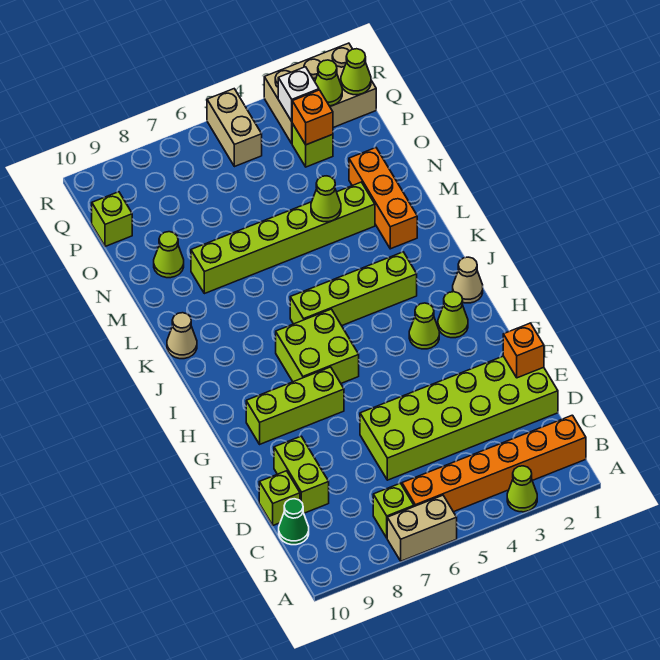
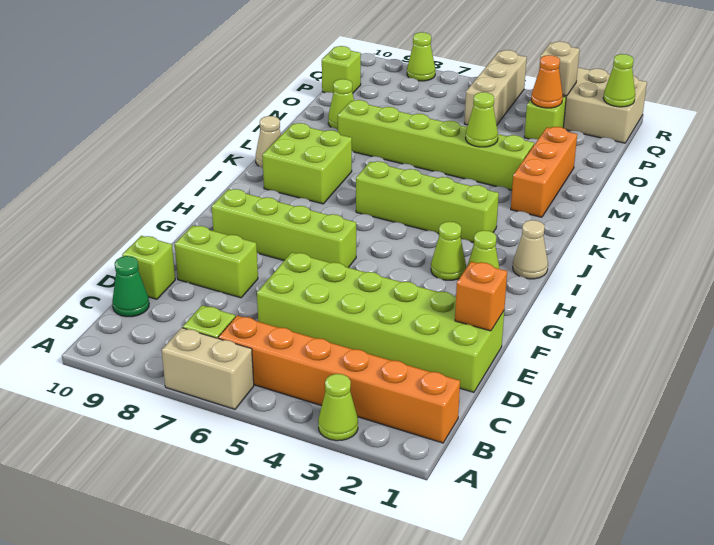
lime brick D9:E9 level 1 -> lime brick E8:E9 level 1
lime brick G7:G9 level 1 -> lime brick G6:G9 level 1
lime brick H6:I7 level 1 -> lime brick J8:K9 level 1
orange brick P3 level 2 -> orange cone P3 level 2
lime cone Q2 level 2 -> lime cone R8 level 1
white brick Q3 level 2 -> tan brick Q3 level 2
tan brick Q5:R5 level 1 -> tan brick P5:R5 level 1

